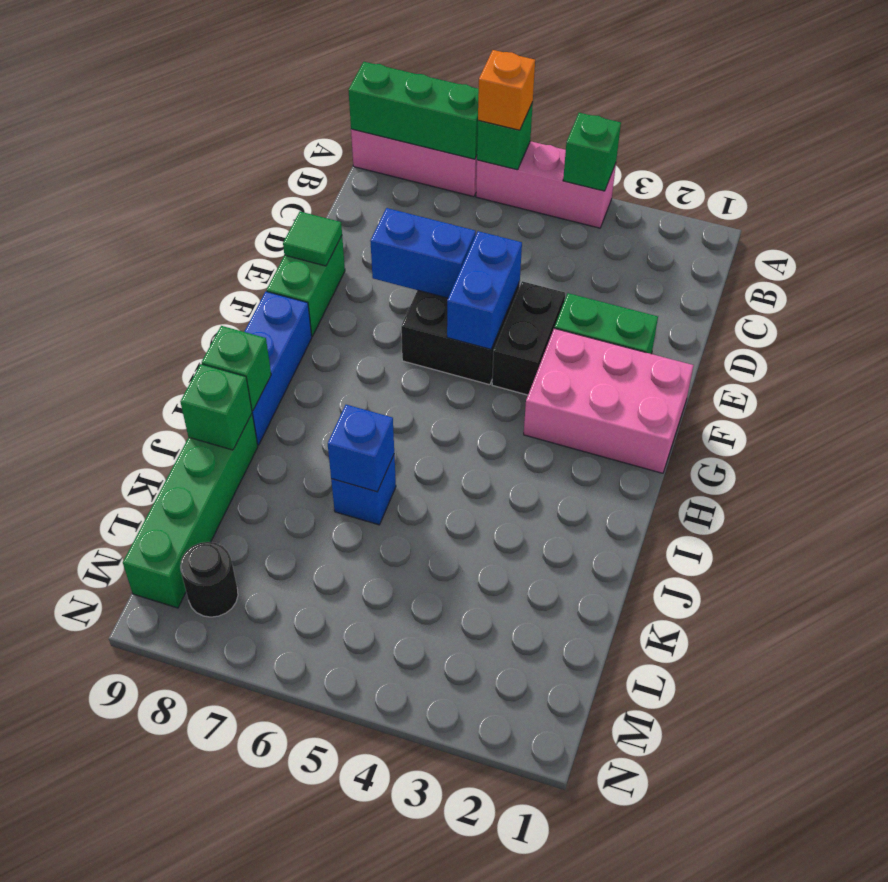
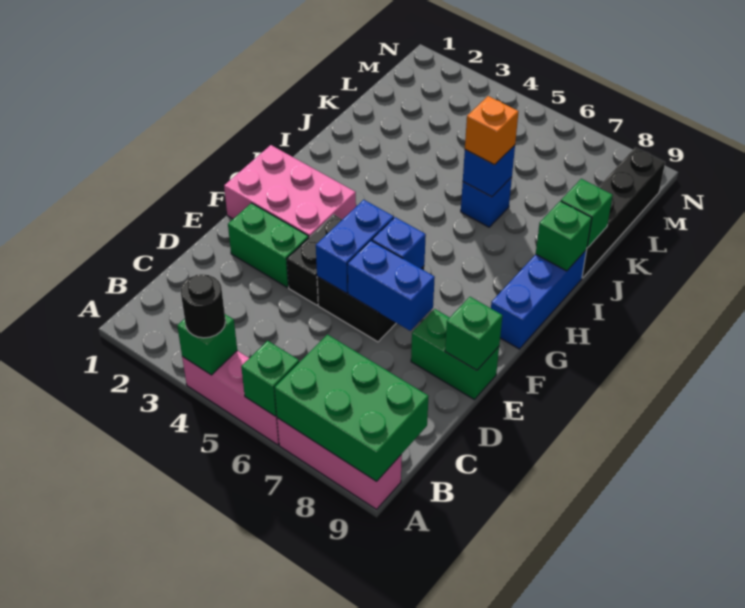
orange brick A6 level 3 -> orange brick J6 level 3
green brick A7:A9 level 2 -> green brick A7:B9 level 2
green brick E9:F9 level 1 -> green brick E8:E9 level 1
green tile E9 level 2 -> green brick E9 level 2
none -> blue brick F6 level 2
green brick J9:M9 level 1 -> black brick J9:M9 level 1
black round brick M8 level 1 -> black round brick A4 level 3

